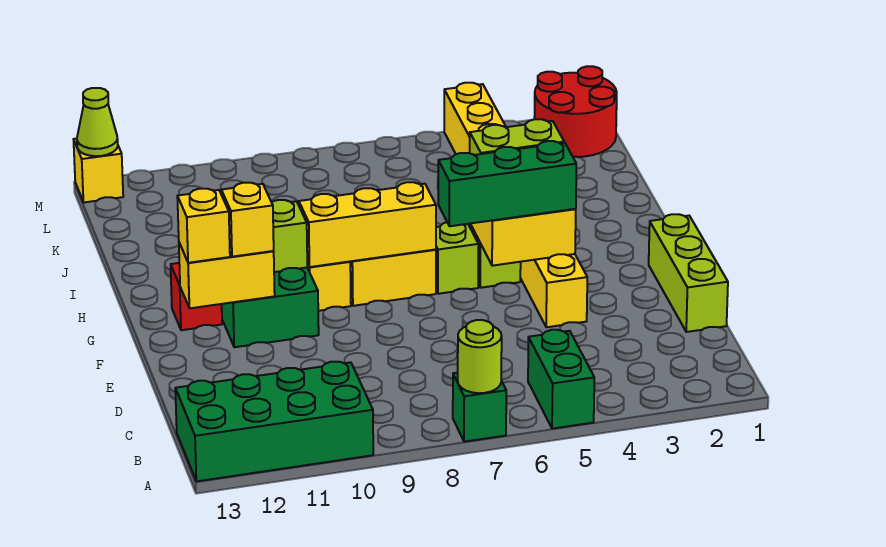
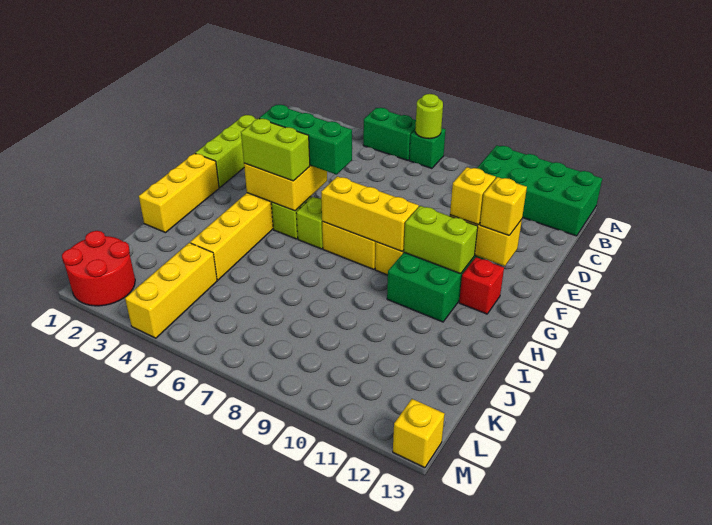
green brick A5:B5 level 1 -> green brick A5:A6 level 1
none -> yellow brick G1:I1 level 1
lime cone M13 level 2 -> none

